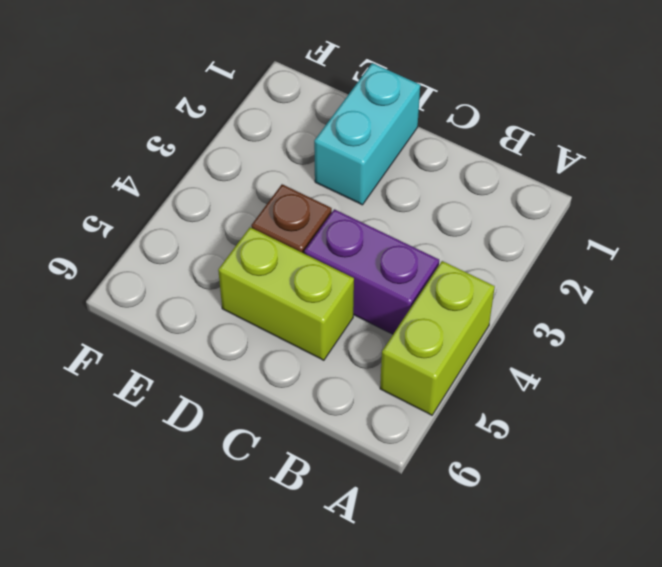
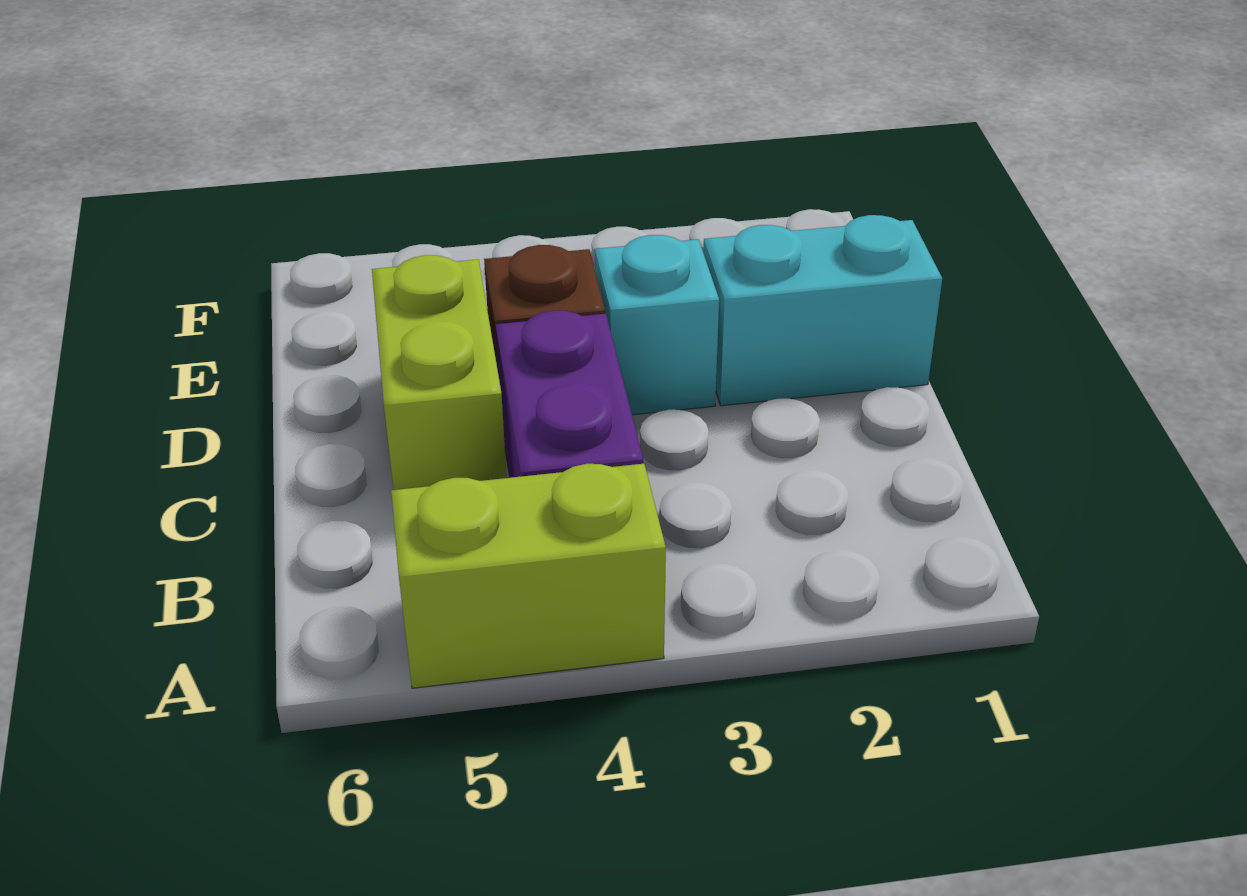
none -> cyan brick D3 level 1

